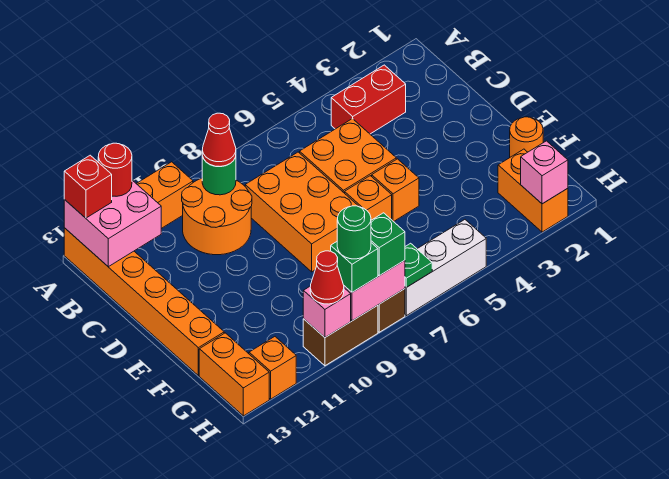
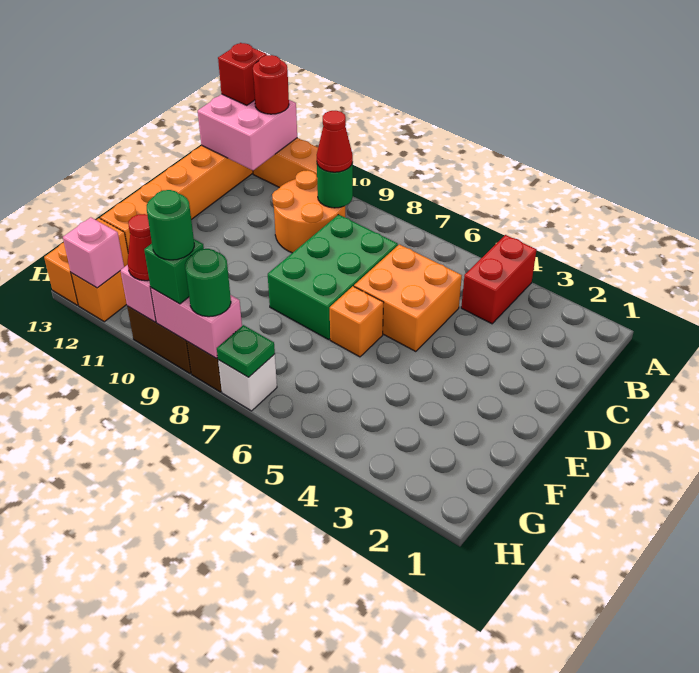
red brick B3:B4 level 1 -> red brick A4:B4 level 1
orange brick C7:E8 level 1 -> green brick C7:E8 level 1
orange brick E5 level 1 -> none
orange round brick F1 level 1 -> none
orange brick G2:H2 level 1 -> none
pink brick H2 level 2 -> pink brick H12 level 2
white brick H5:H7 level 1 -> white brick H7 level 1
green brick H8 level 3 -> green round brick H8 level 3

